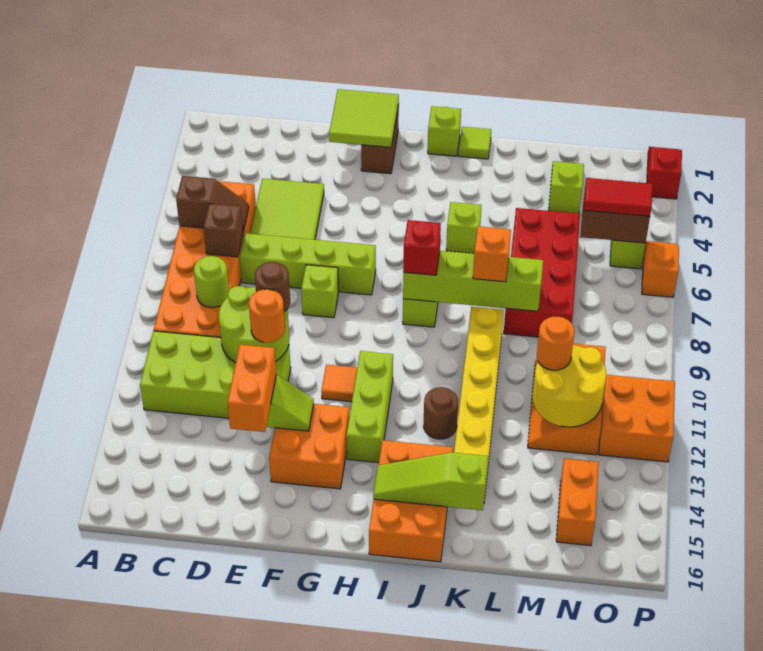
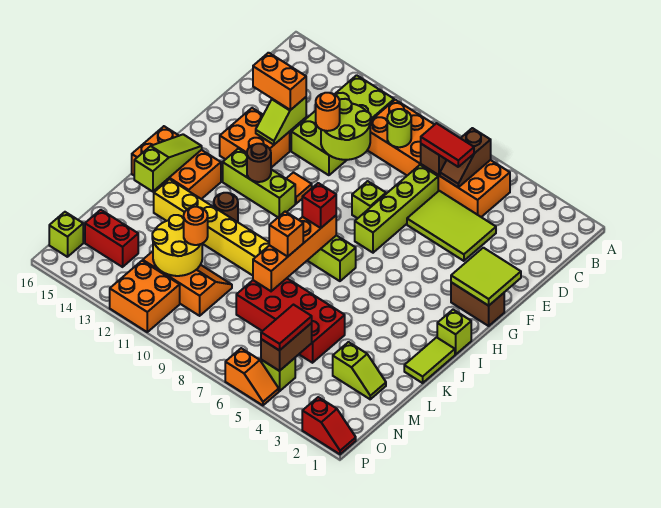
none -> red tile C6:C7 level 3
brown round brick E10 level 3 -> brown round brick H12 level 2
lime brick I8:L8 level 2 -> orange brick I8:L8 level 2
lime tile J1 level 1 -> lime tile J1:K1 level 1
lime brick J5 level 1 -> lime brick O16 level 1
orange brick N14:N15 level 1 -> red brick N14:N15 level 1

